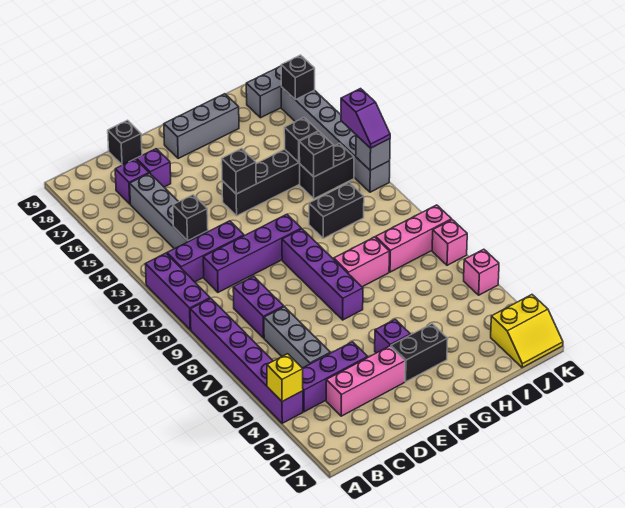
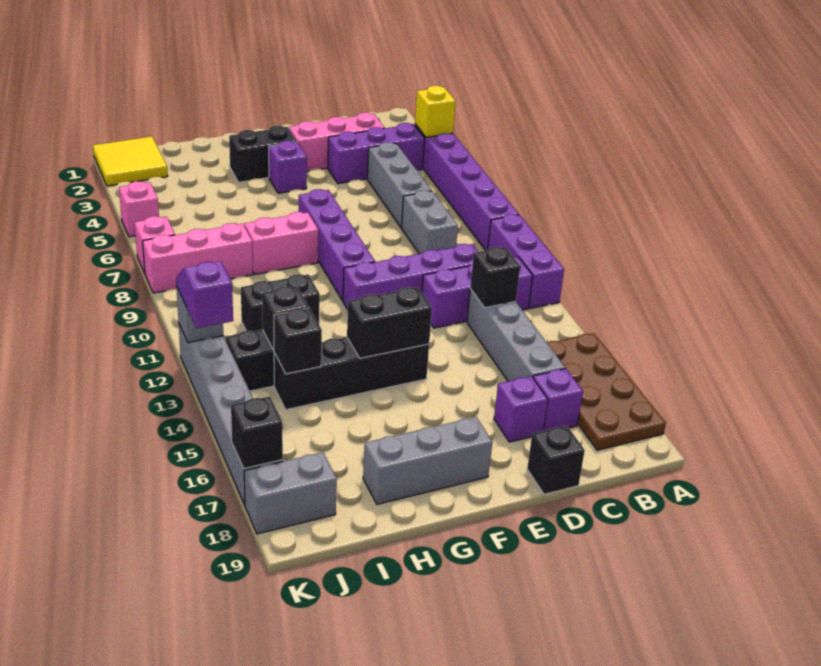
none -> brown plate A15:B18 level 1
purple brick C8:C9 level 1 -> grey brick C8:C9 level 1
black brick F14 level 2 -> black brick F14:G14 level 2
yellow slope J1:K2 level 1 top 2 -> yellow tile J1:K2 level 1

